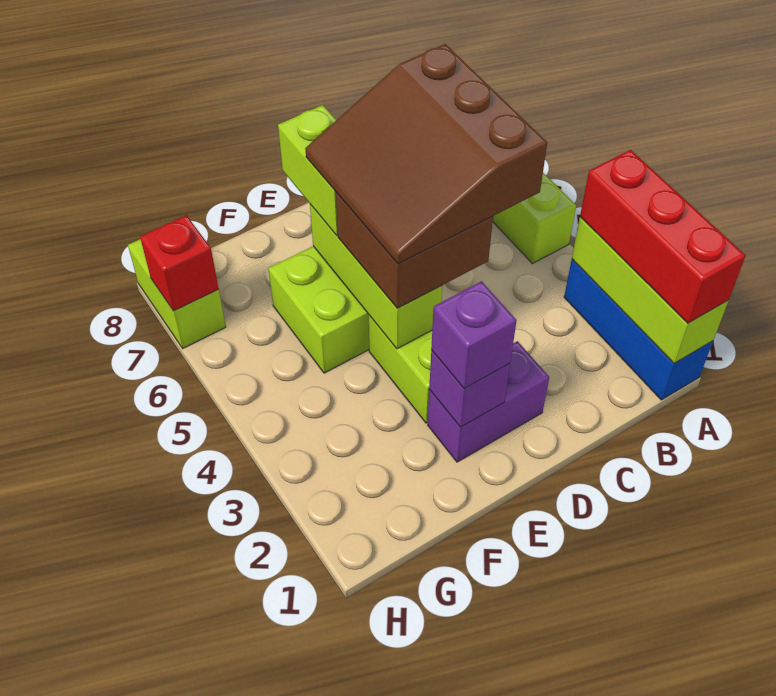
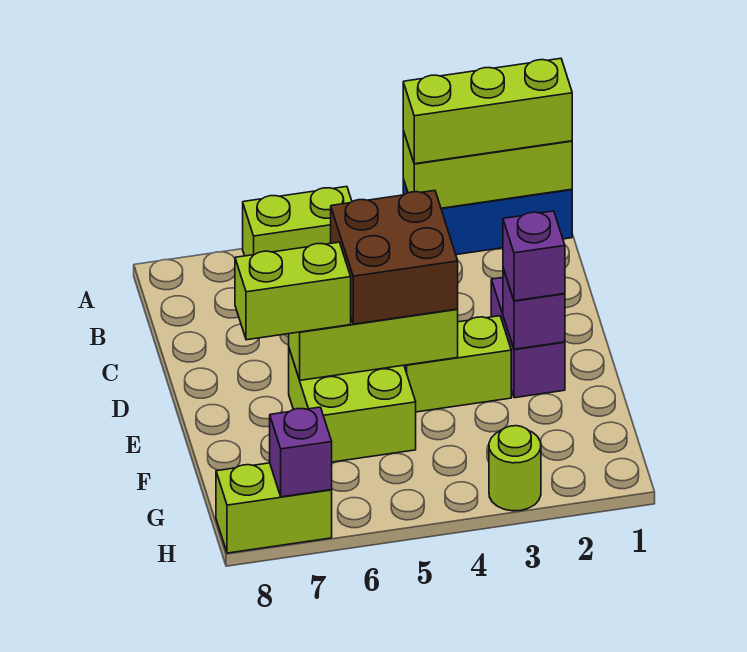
red brick A1:A3 level 3 -> lime brick A1:A3 level 3
brown slope C4:E6 level 4 top C -> none
none -> lime round brick H3 level 1
red brick H7 level 2 -> purple brick H7 level 2

